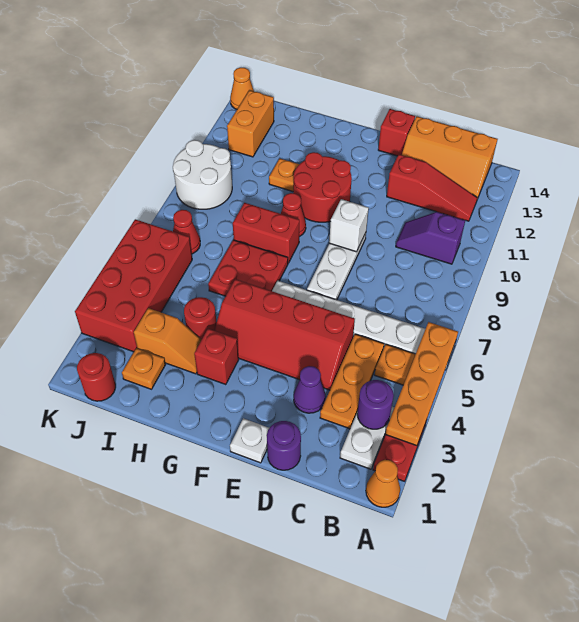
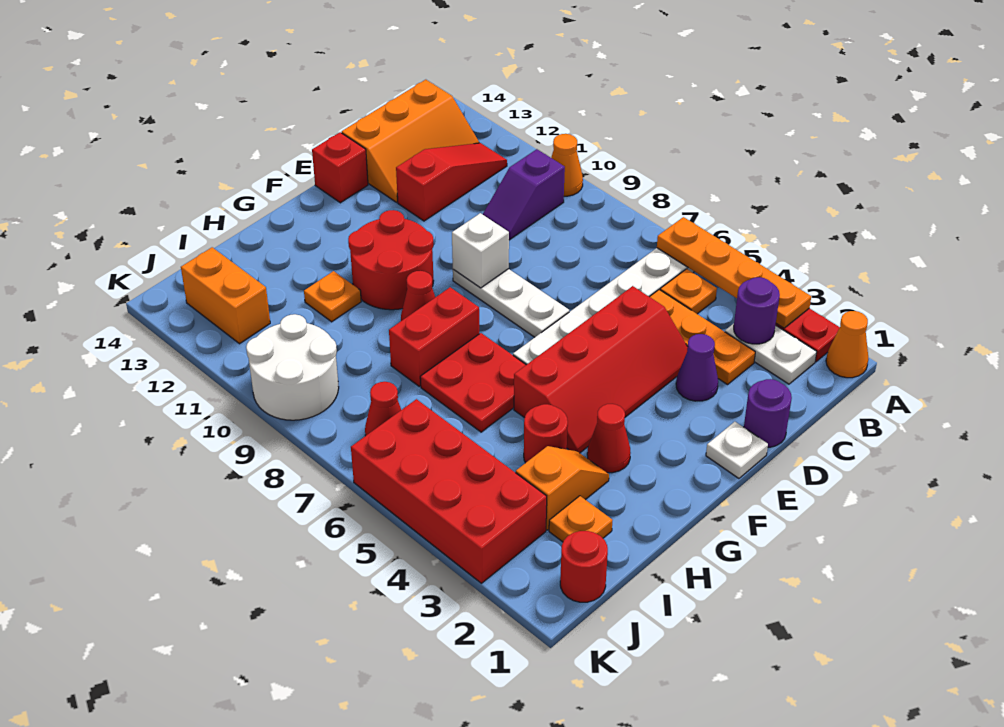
red brick G3 level 1 -> red cone G3 level 1
orange cone K14 level 1 -> orange cone A10 level 1

